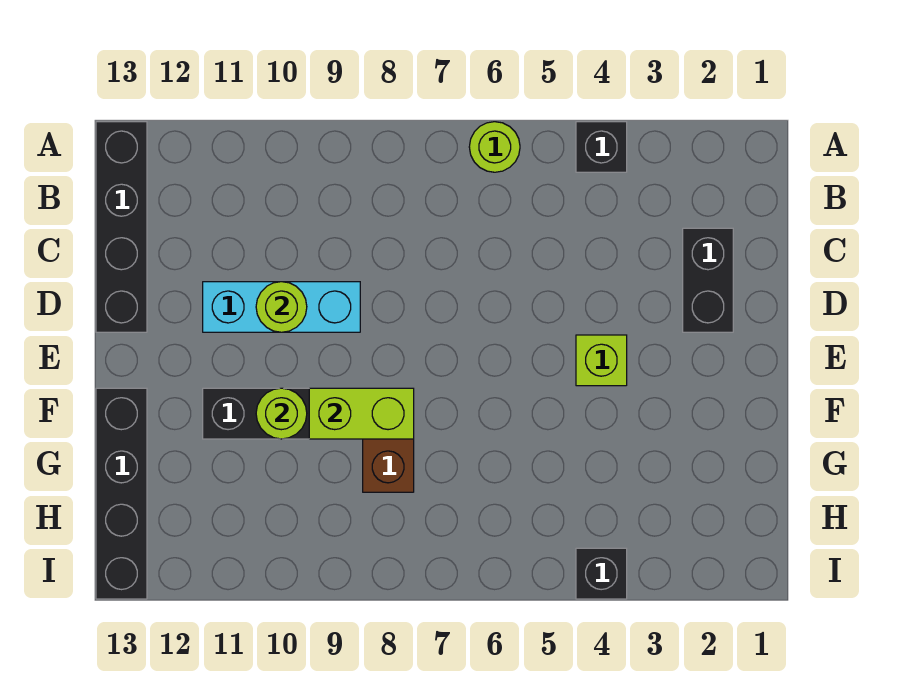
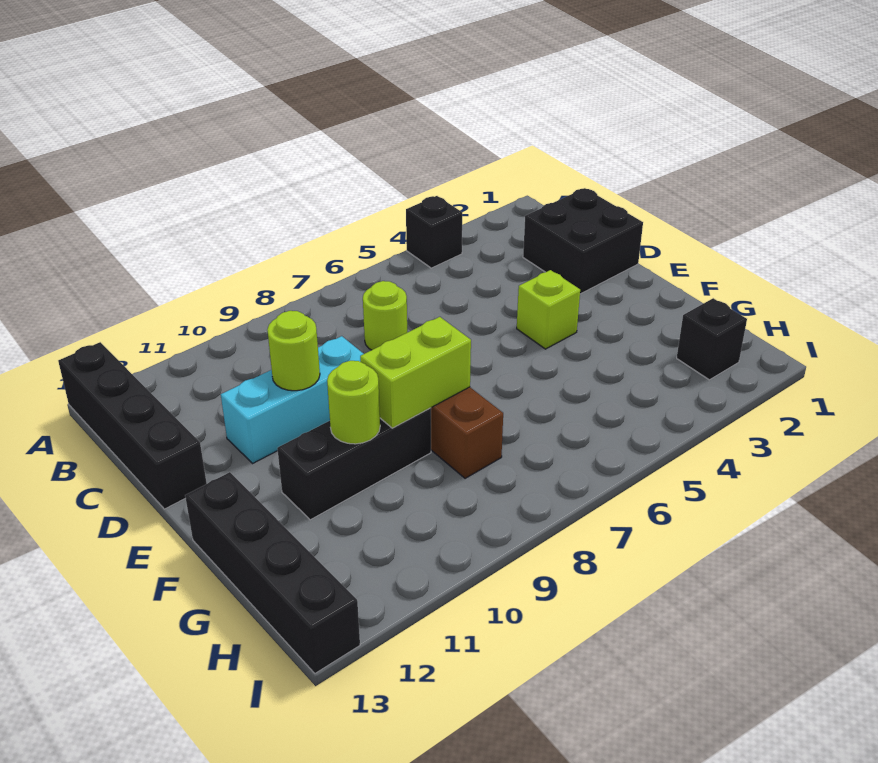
lime round brick A6 level 1 -> lime round brick C7 level 1
black brick C2:D2 level 1 -> black brick C1:D2 level 1
black brick I4 level 1 -> black brick H2 level 1

